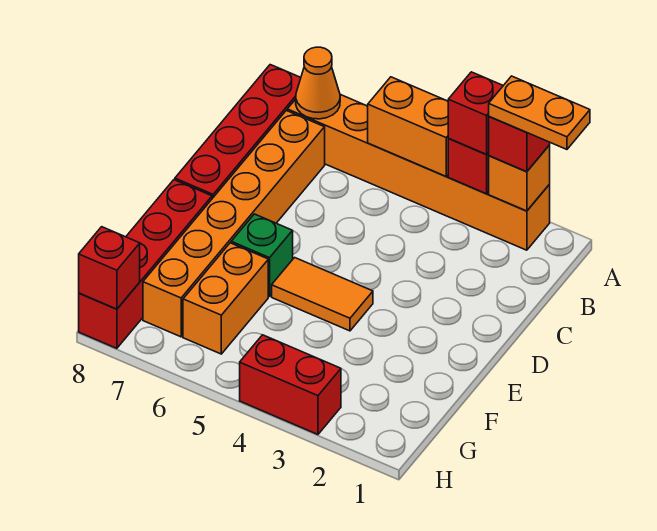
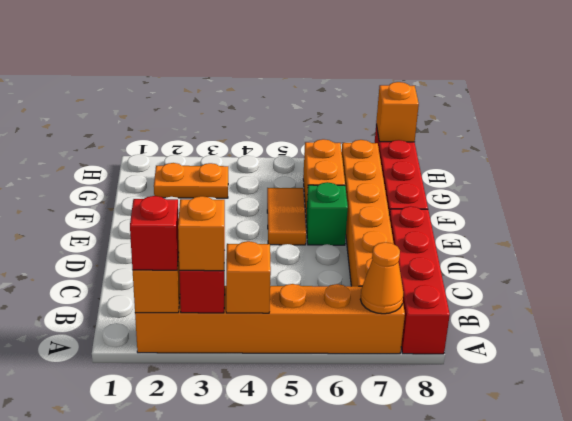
orange plate A1:A2 level 4 -> orange plate G2:G3 level 1
red brick A3 level 3 -> orange brick A3 level 3
orange brick A4:A5 level 2 -> orange brick A4 level 2
orange tile E4:E5 level 1 -> orange tile E5:F5 level 1
red brick H3:H4 level 1 -> none
red brick H8 level 2 -> orange brick H8 level 2

